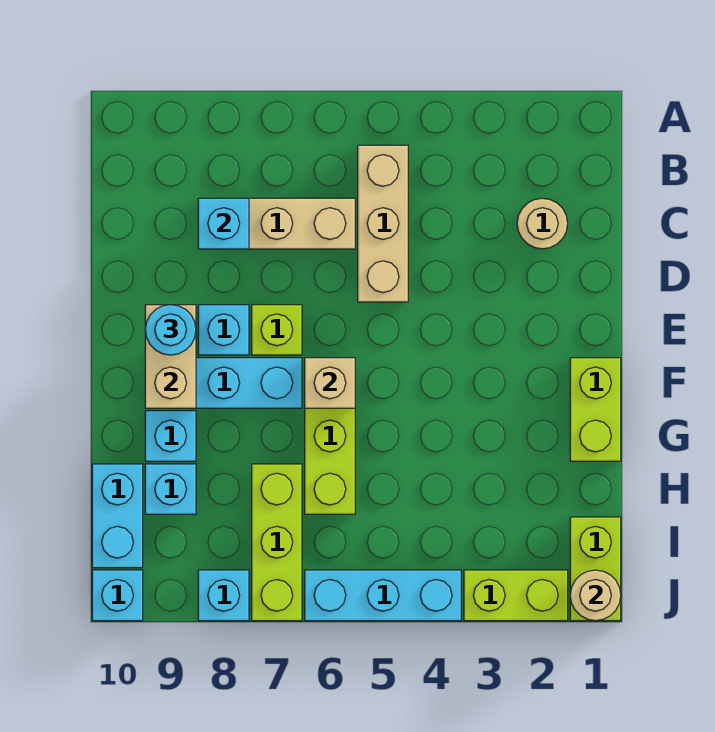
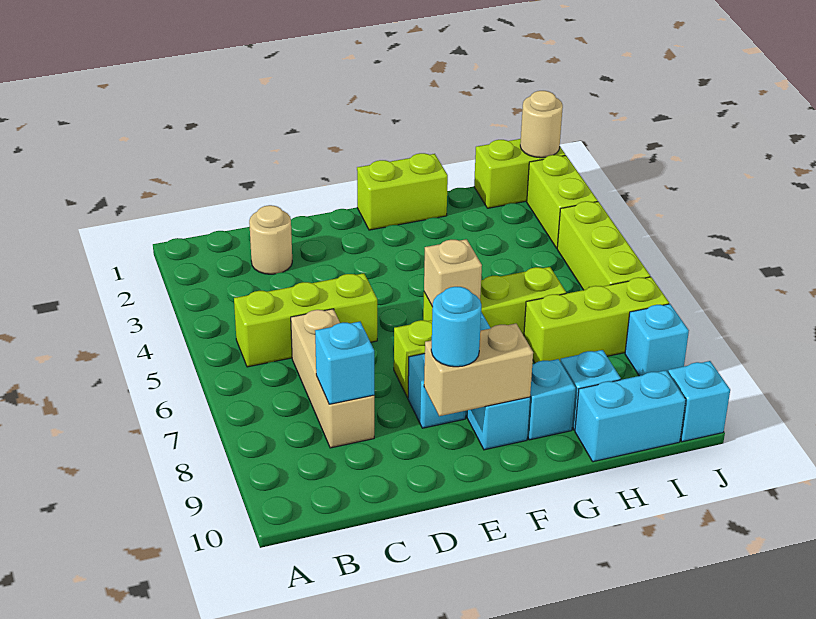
tan brick B5:D5 level 1 -> lime brick B5:D5 level 1
cyan brick J4:J6 level 1 -> lime brick J4:J6 level 1

